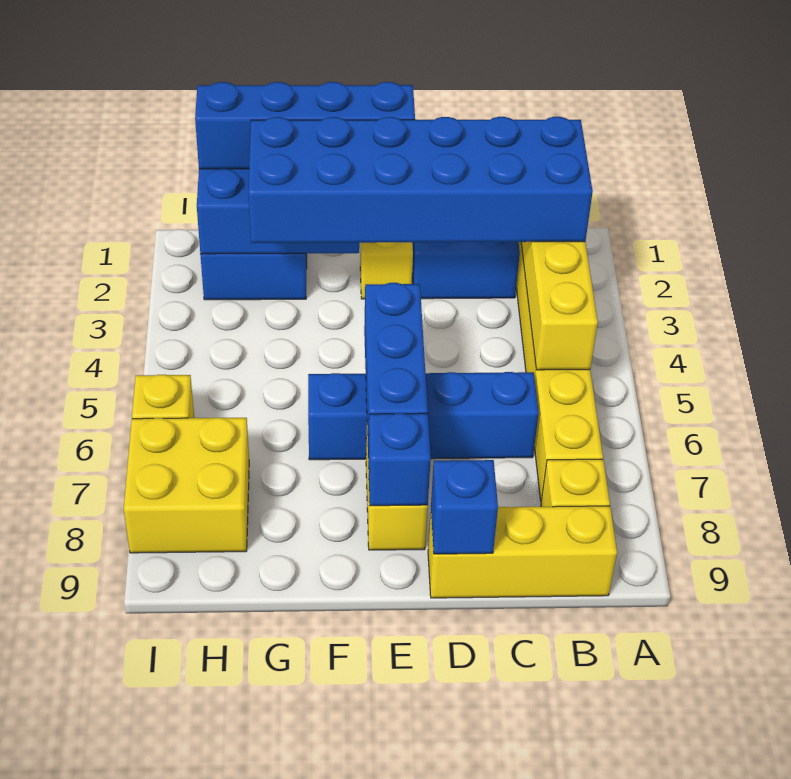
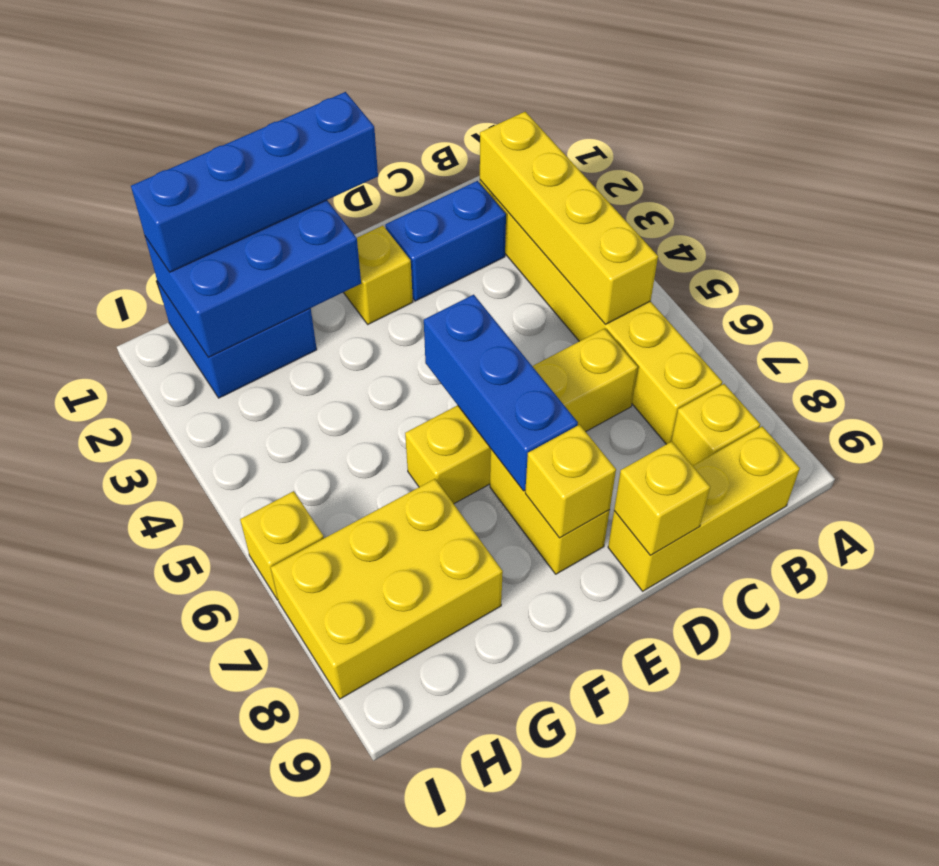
blue brick B2:G3 level 3 -> none
blue brick C6:F6 level 1 -> yellow brick C6:F6 level 1
blue brick D9 level 2 -> yellow brick D9 level 2
blue brick E8 level 2 -> yellow brick E8 level 2
yellow brick H7:I8 level 1 -> yellow brick G7:I8 level 1

